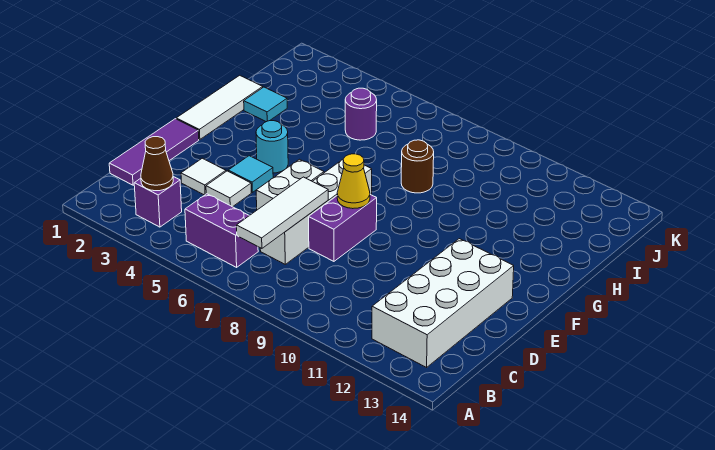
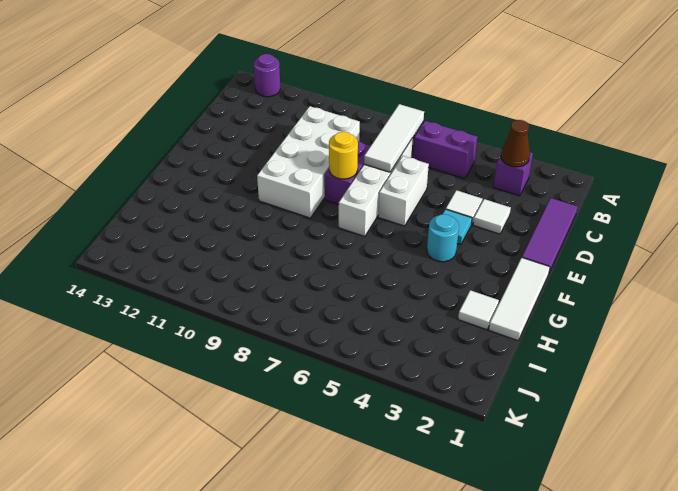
white brick B12:E13 level 1 -> white brick C9:F10 level 1
yellow cone E8 level 2 -> yellow round brick E8 level 2
cyan tile H2 level 1 -> white tile H2 level 1
brown round brick H8 level 1 -> none
purple round brick I5 level 1 -> purple round brick A13 level 1

